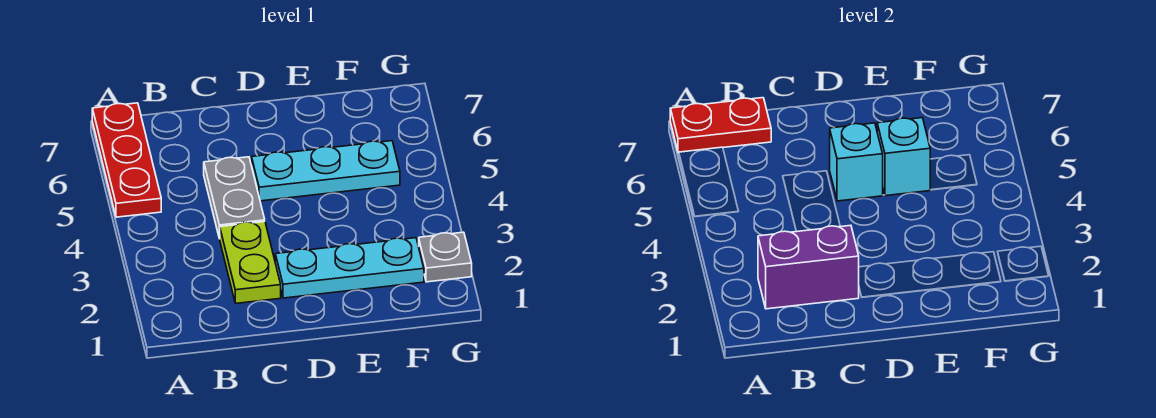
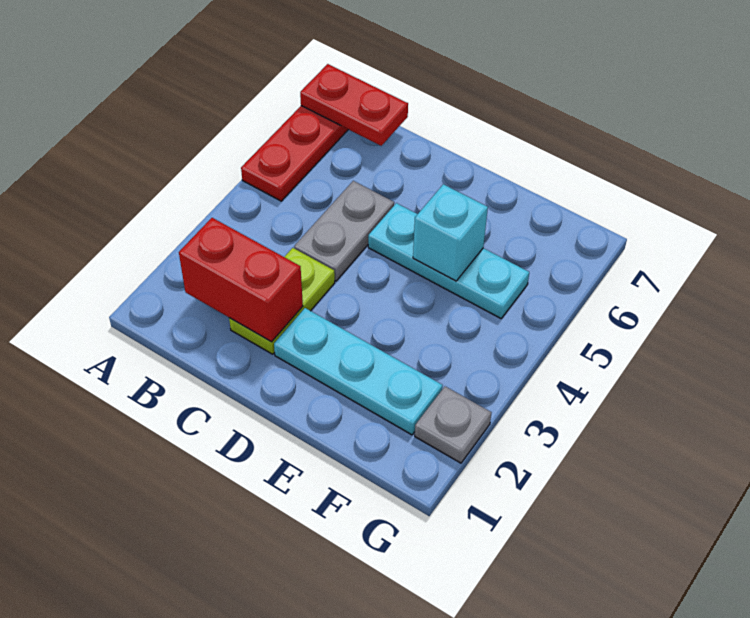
purple brick B2:C2 level 2 -> red brick B2:C2 level 2
cyan brick D5 level 2 -> none

